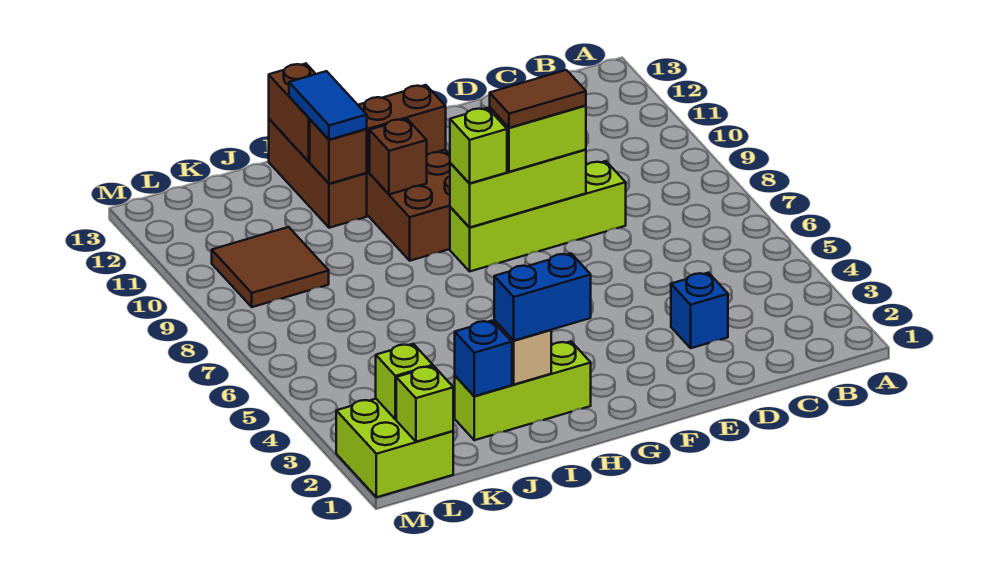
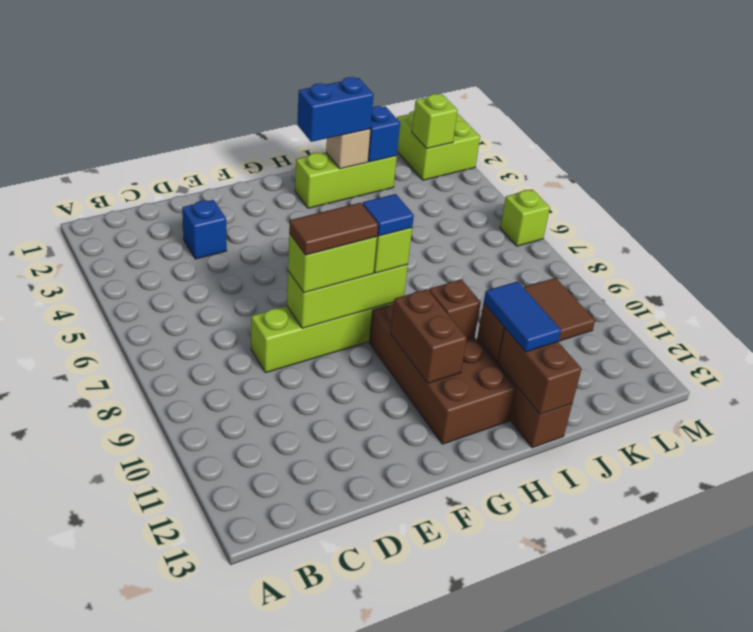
none -> blue tile G8 level 4
brown brick G11:H11 level 2 -> brown brick G10:G11 level 2
lime brick L1 level 2 -> lime brick M6 level 1

